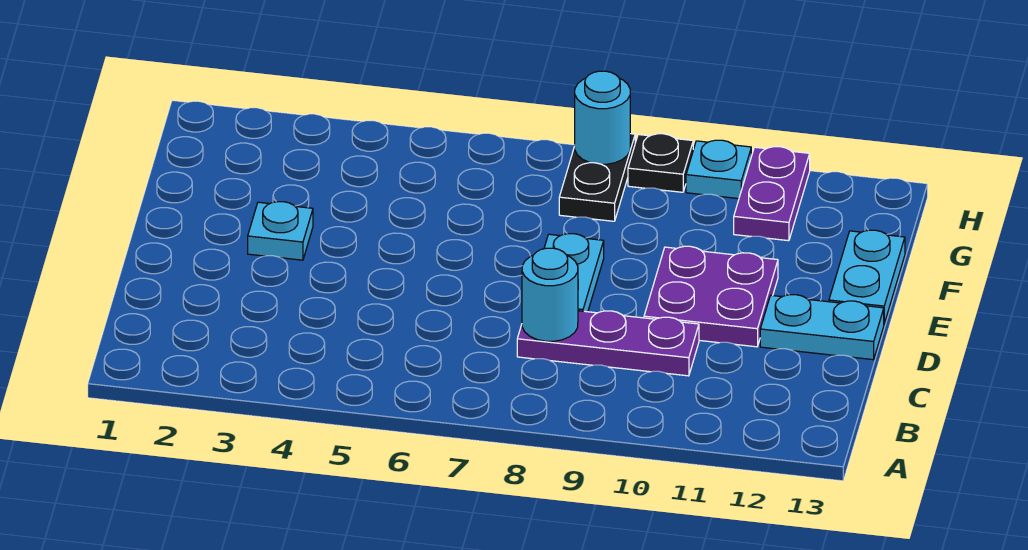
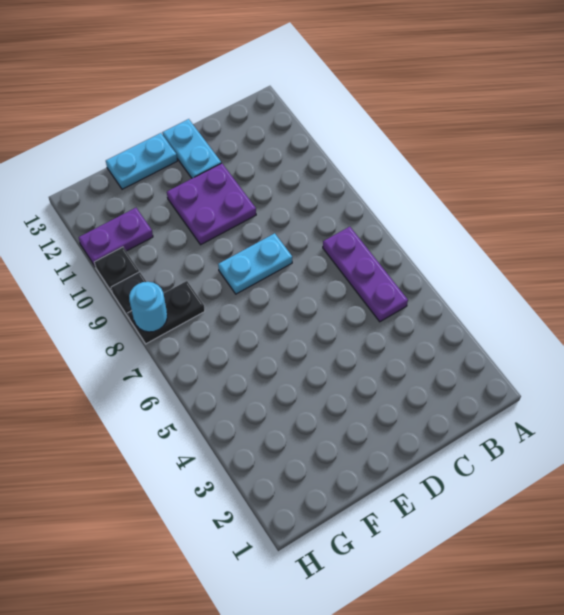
purple plate C8:C10 level 1 -> purple plate B5:B7 level 1
cyan round brick C8 level 2 -> none
cyan plate E3 level 1 -> none
cyan plate H10 level 1 -> black plate H10 level 1

